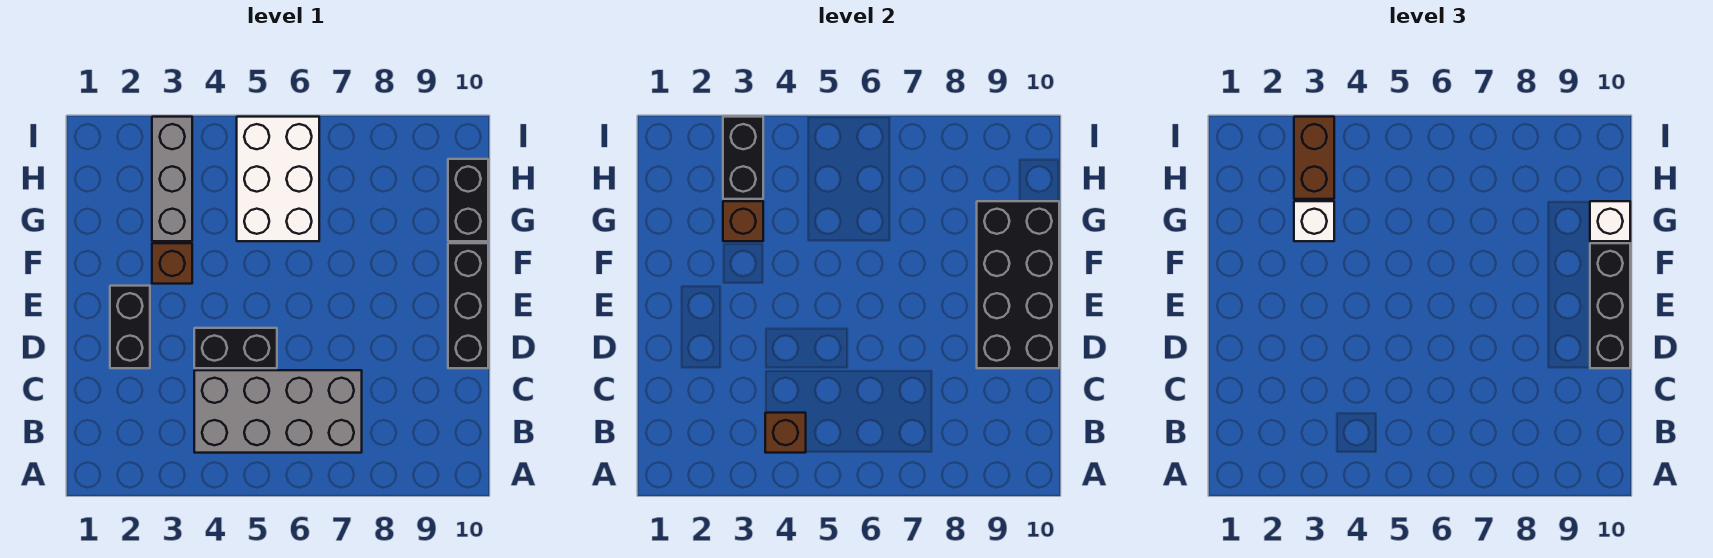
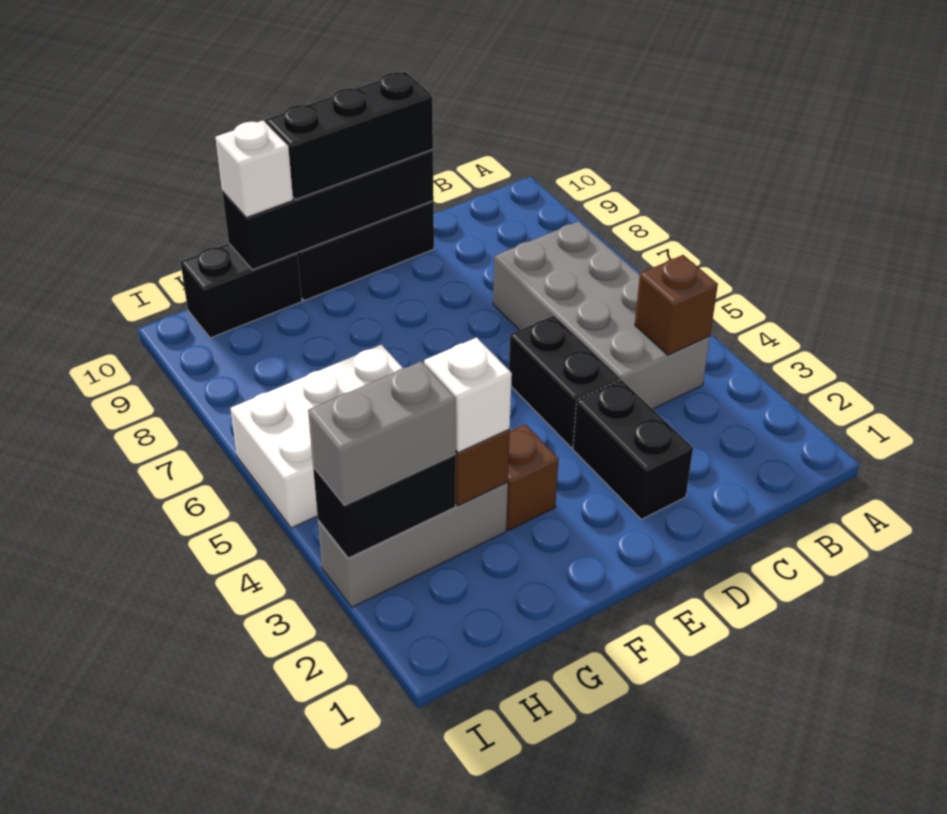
black brick D2:E2 level 1 -> black brick D2:D3 level 1
black brick D9:G10 level 2 -> black brick D10:G10 level 2
brown brick H3:I3 level 3 -> grey brick H3:I3 level 3

